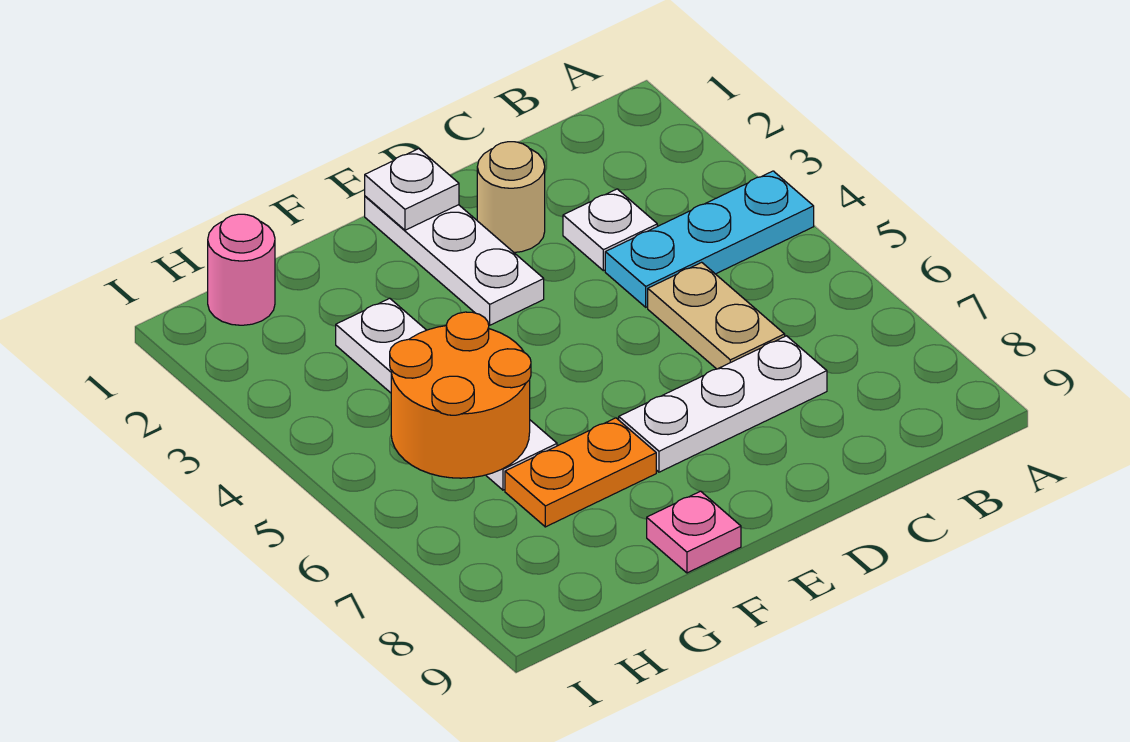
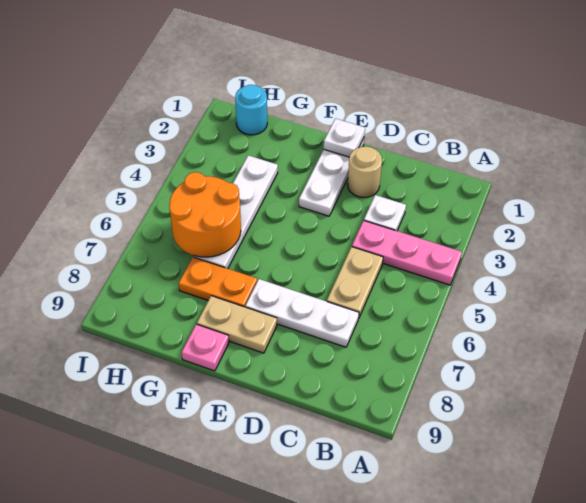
cyan plate A4:C4 level 1 -> pink plate A4:C4 level 1
none -> tan plate E8:F8 level 1
pink round brick H1 level 1 -> cyan round brick H1 level 1

